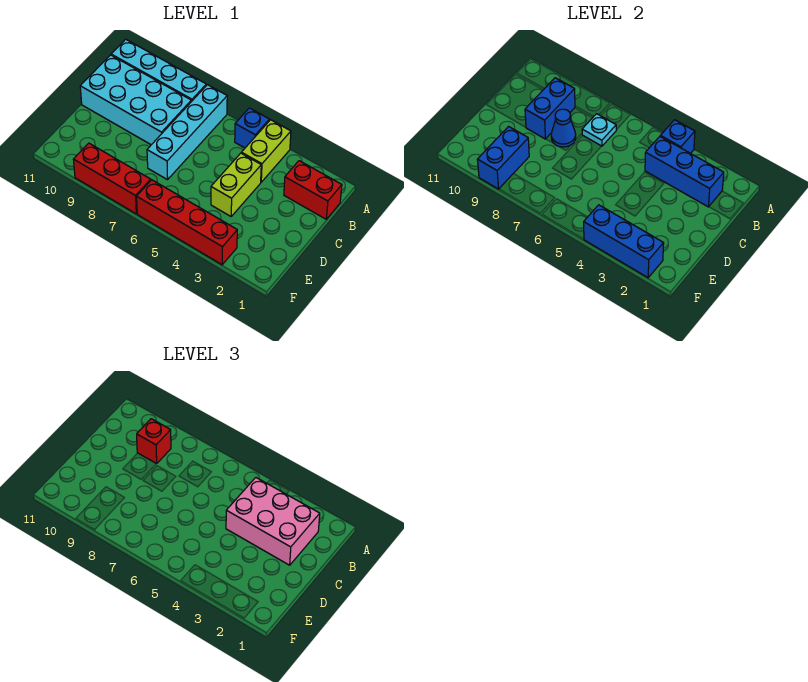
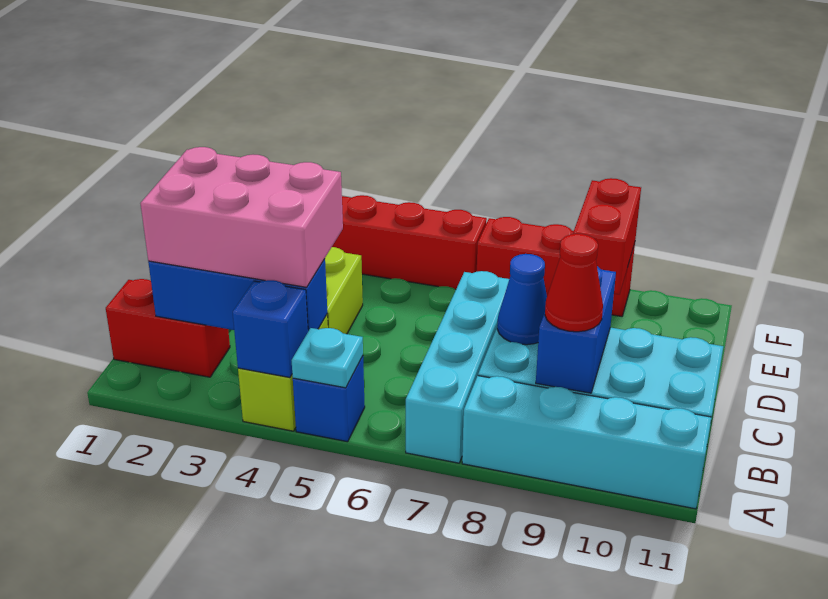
cyan plate B7 level 2 -> cyan plate A5 level 2
red brick B9 level 3 -> red cone B9 level 3
blue brick E9:F9 level 2 -> red brick E9:F9 level 2
blue brick F2:F4 level 2 -> none

